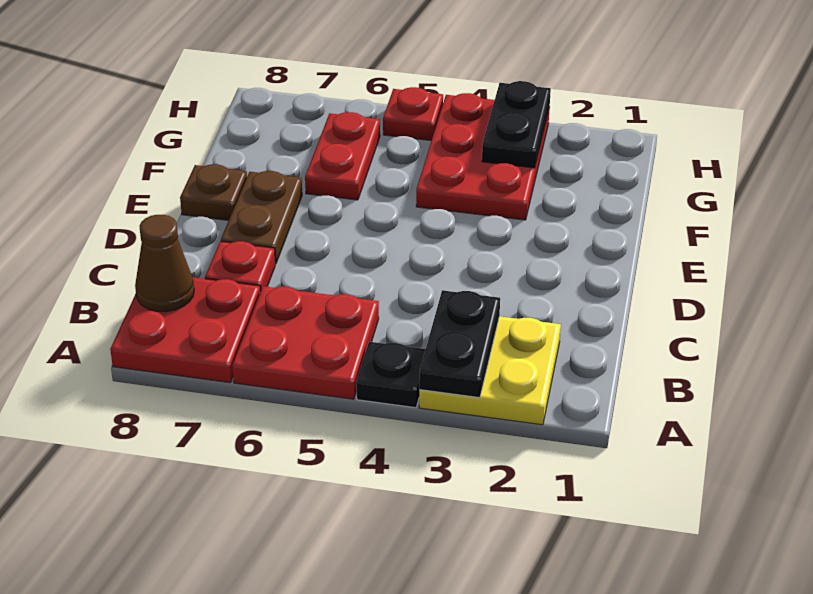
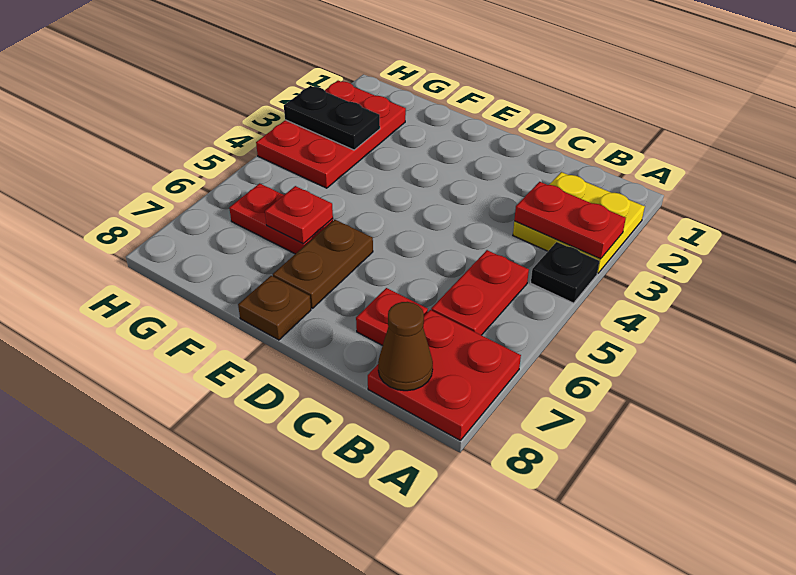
black plate A3:B3 level 2 -> red plate A3:B3 level 2
red plate A5:B6 level 1 -> red plate B5:B6 level 1
brown plate D7:E7 level 1 -> brown plate E6:E7 level 1
red plate F3:H4 level 1 -> red plate G2:H4 level 1
red plate H5 level 1 -> red plate F6 level 2

